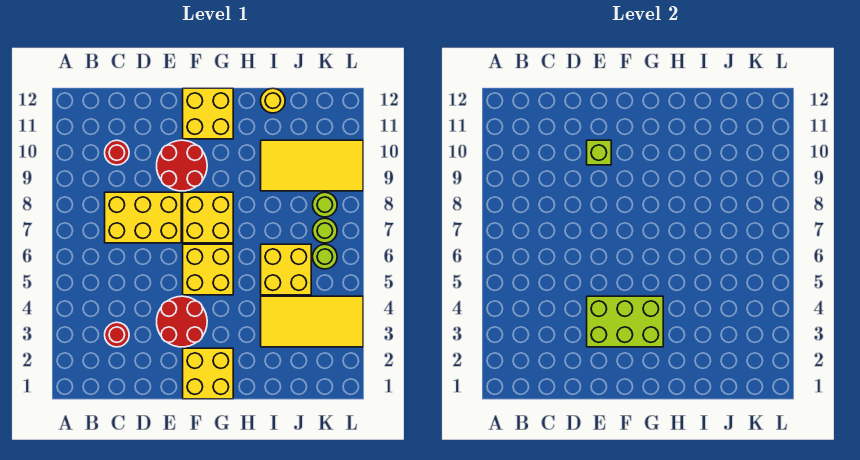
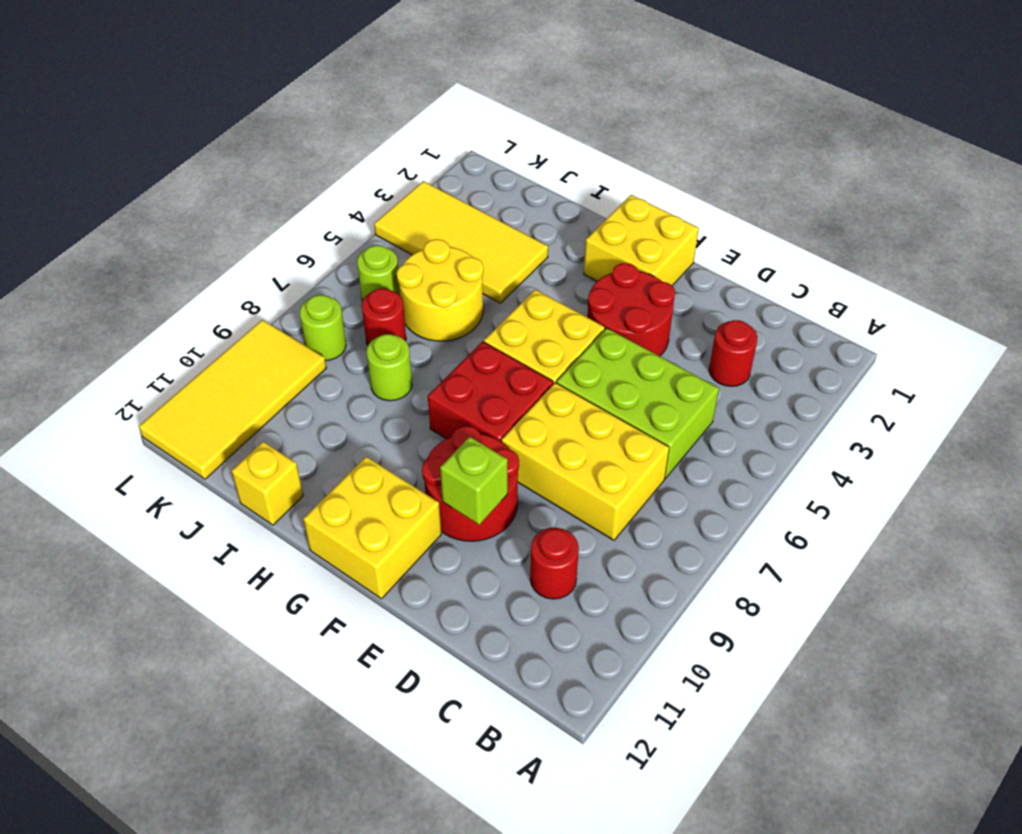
lime brick E3:G4 level 2 -> lime brick C5:E6 level 1
yellow brick F7:G8 level 1 -> red brick F7:G8 level 1
yellow brick I5:J6 level 1 -> yellow round brick I5:J6 level 1
yellow tile I9:L10 level 1 -> yellow tile K9:L12 level 1
yellow round brick I12 level 1 -> yellow brick I12 level 1
none -> red round brick J7 level 1
lime round brick K7 level 1 -> lime round brick I8 level 1

